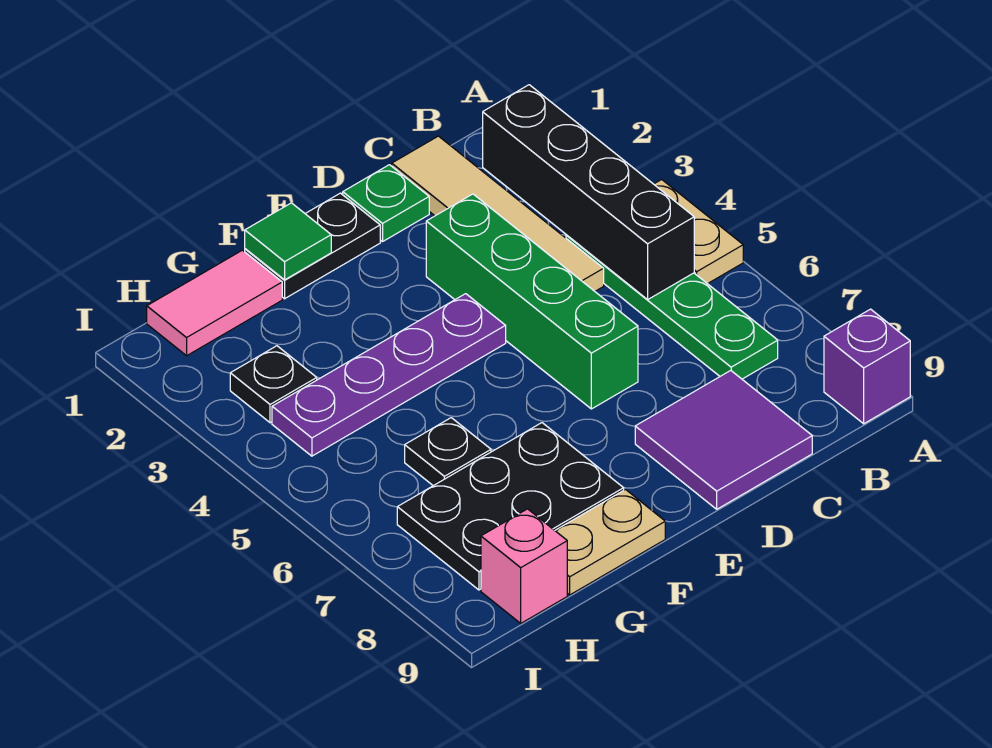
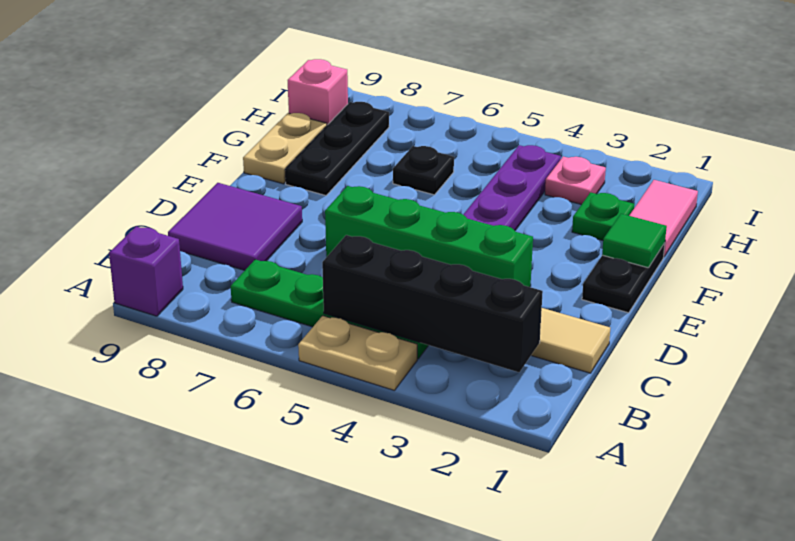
green plate D1 level 1 -> green plate G2 level 1
black plate F7:H8 level 1 -> black plate F8:H8 level 1
black plate H3 level 1 -> pink plate H3 level 1

